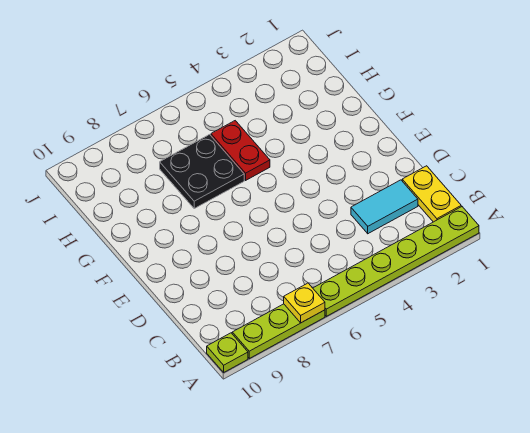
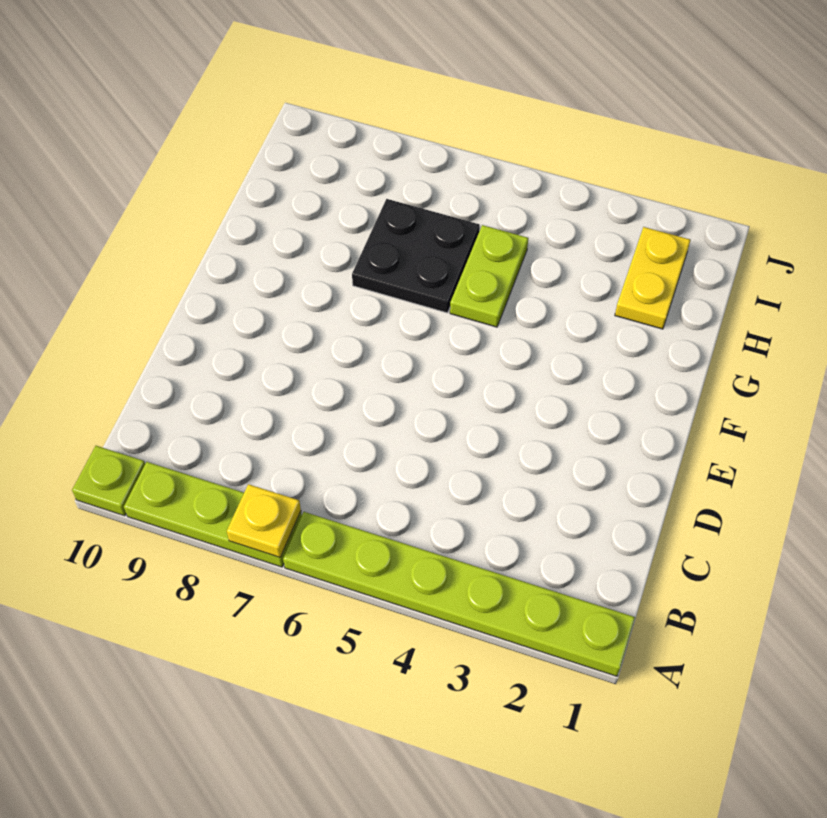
yellow plate B1:C1 level 1 -> yellow plate H2:I2 level 1
cyan tile C2:C3 level 1 -> none
red plate G5:H5 level 1 -> lime plate G5:H5 level 1

